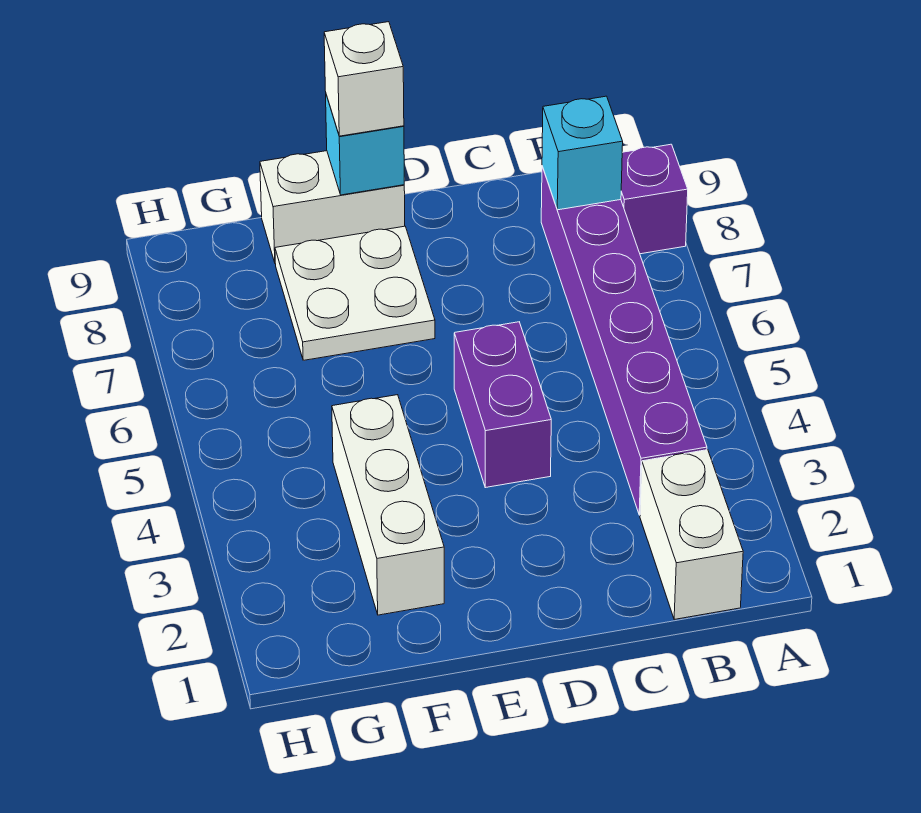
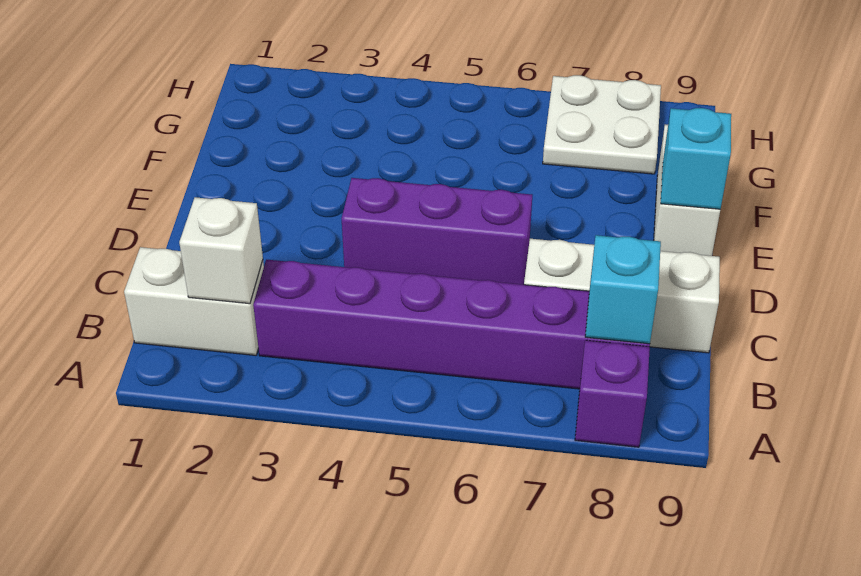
purple brick D4:D5 level 1 -> purple brick D4:D6 level 1
white plate E7:F8 level 1 -> white plate G7:H8 level 1
white brick E9 level 3 -> white brick B2 level 2
white brick F2:F4 level 1 -> white brick C7:C9 level 1

